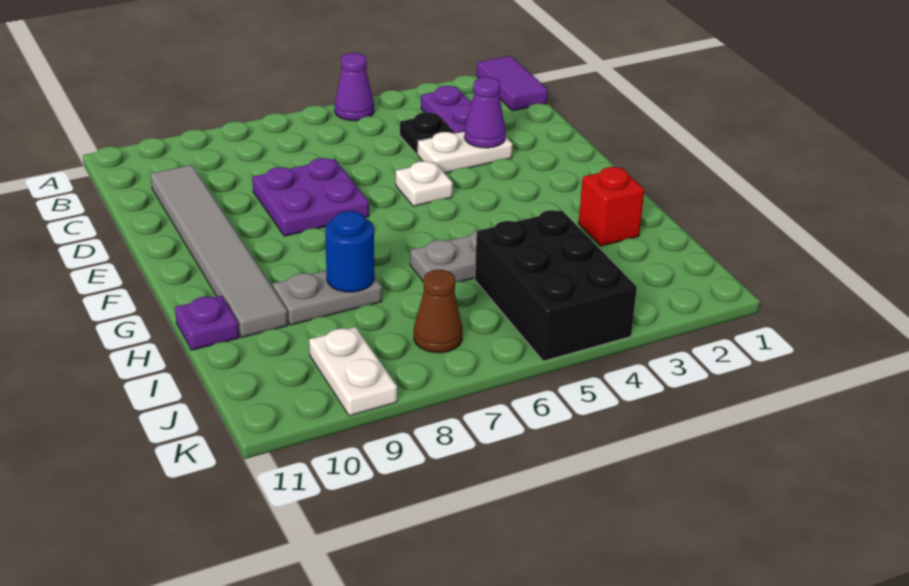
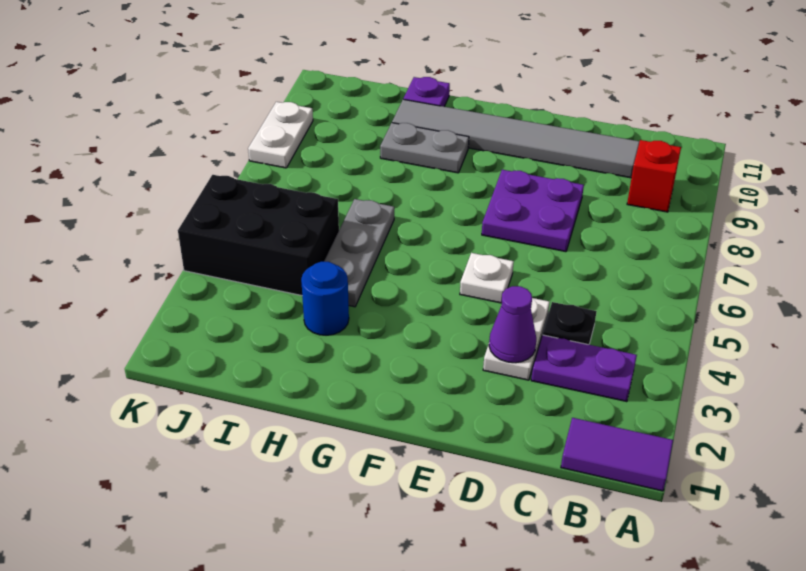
purple cone A5 level 1 -> none
red brick H2 level 1 -> red brick B9 level 1
grey plate H8:H9 level 1 -> grey plate G9:H9 level 1
blue round brick H8 level 2 -> blue round brick H3 level 1
brown cone J7 level 1 -> none
white plate J9:K9 level 1 -> white plate K8:K9 level 1

